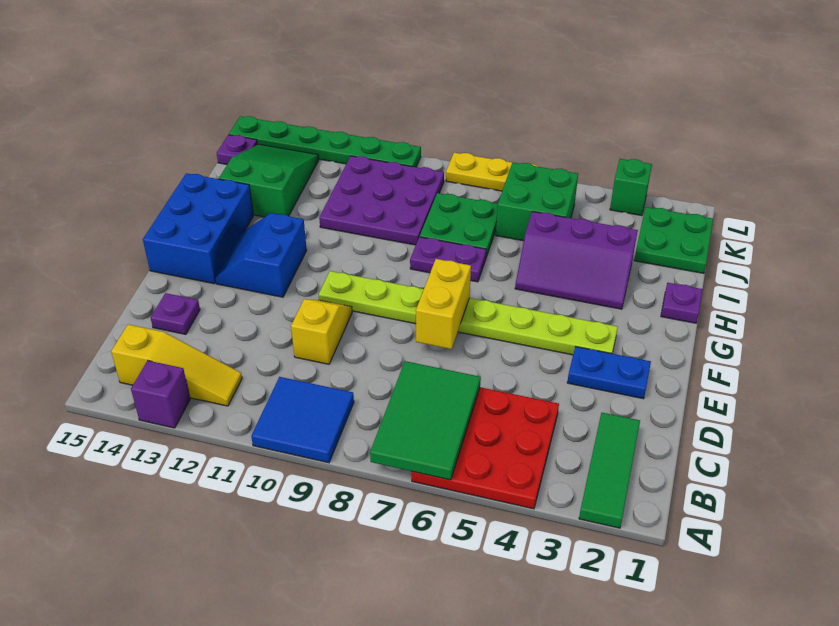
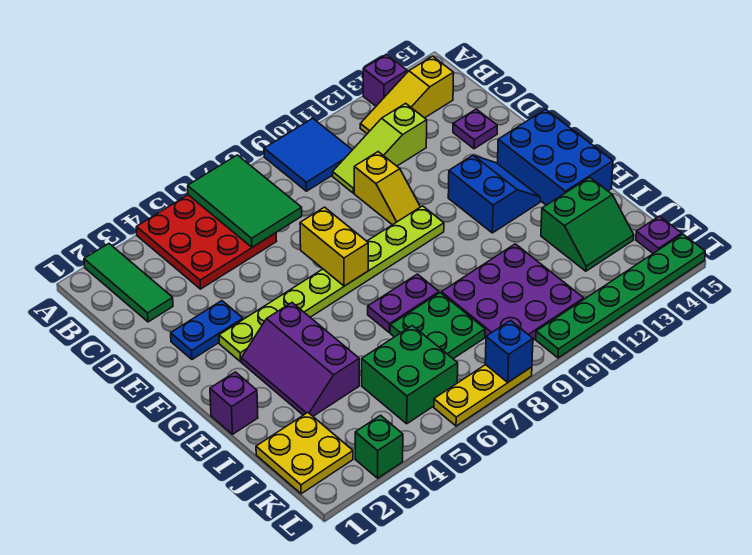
none -> lime slope C10:C12 level 1 top 12
purple plate H1 level 1 -> purple brick H1 level 1
purple slope H3:I5 level 1 top I -> purple slope G3:I4 level 1 top 4
green slope I13:K14 level 1 top I -> green slope I13:J14 level 1 top I
green plate J1:K2 level 1 -> yellow plate J1:K2 level 1
none -> blue brick L8 level 2

